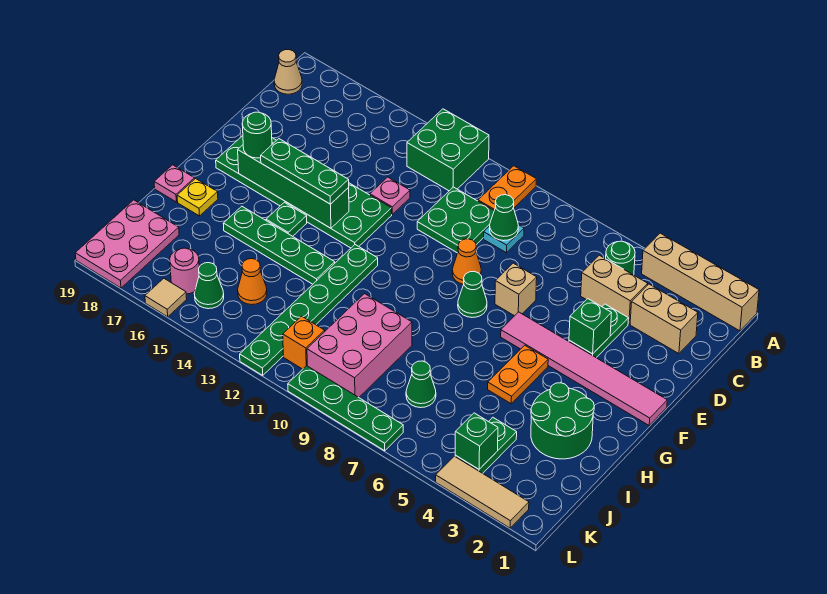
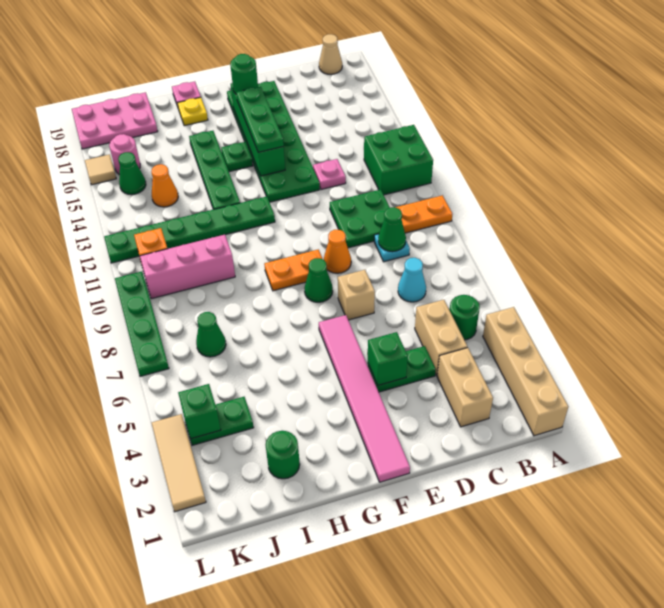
none -> cyan cone C7 level 1
orange plate G5:H5 level 1 -> orange plate F9:G9 level 1
green round brick H2:I3 level 1 -> green round brick I2 level 1
pink brick I9:K10 level 1 -> pink brick I10:K10 level 1

